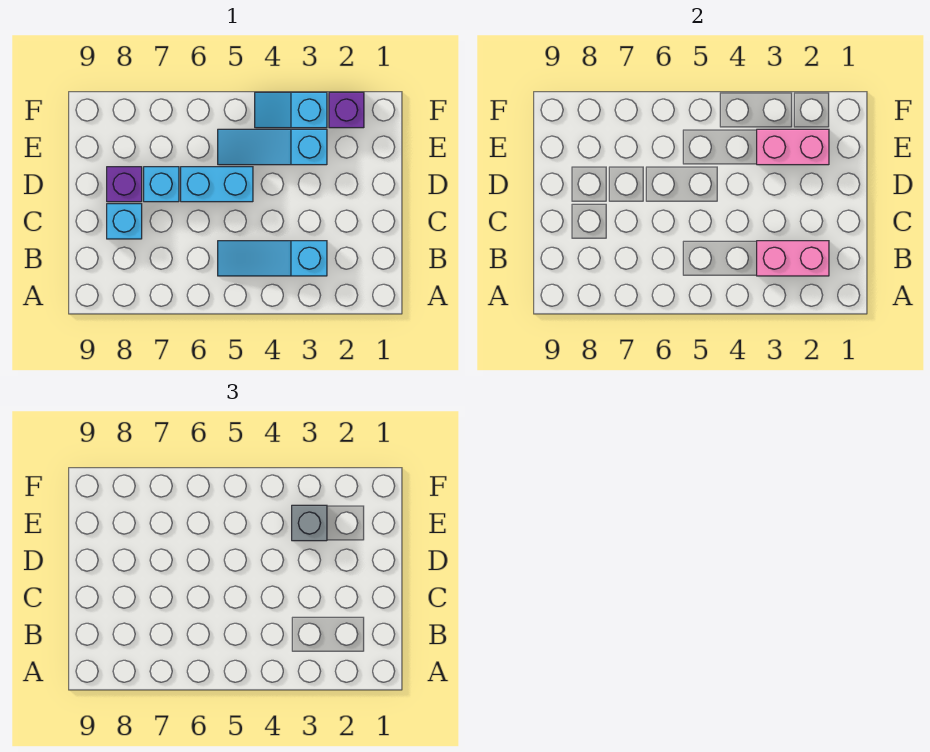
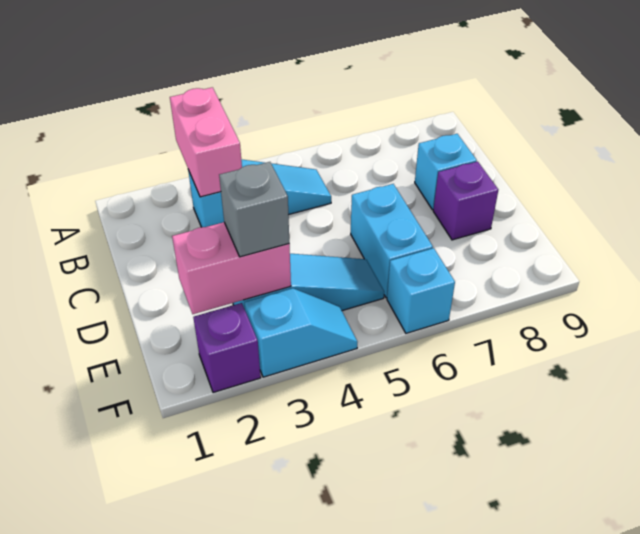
pink brick B2:B3 level 2 -> pink brick A3:B3 level 2
cyan brick D5:D6 level 1 -> cyan brick D6:E6 level 1
cyan brick D7 level 1 -> cyan brick F6 level 1

